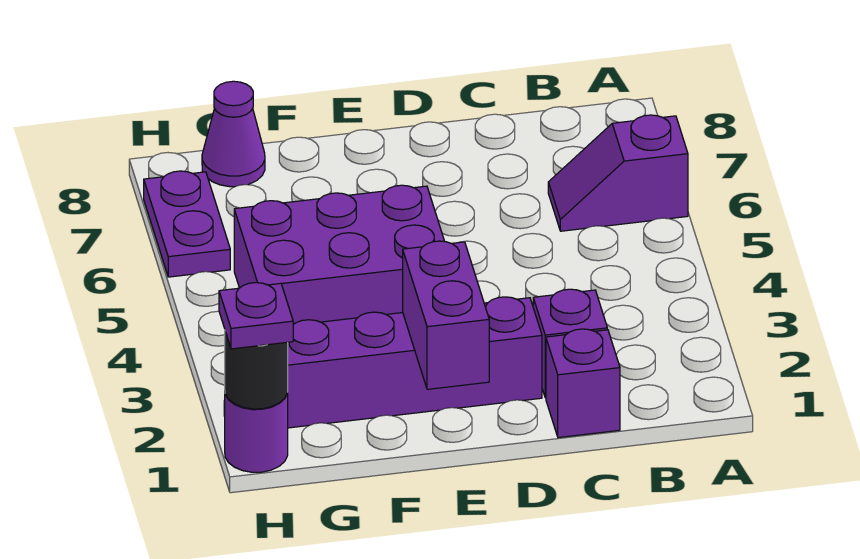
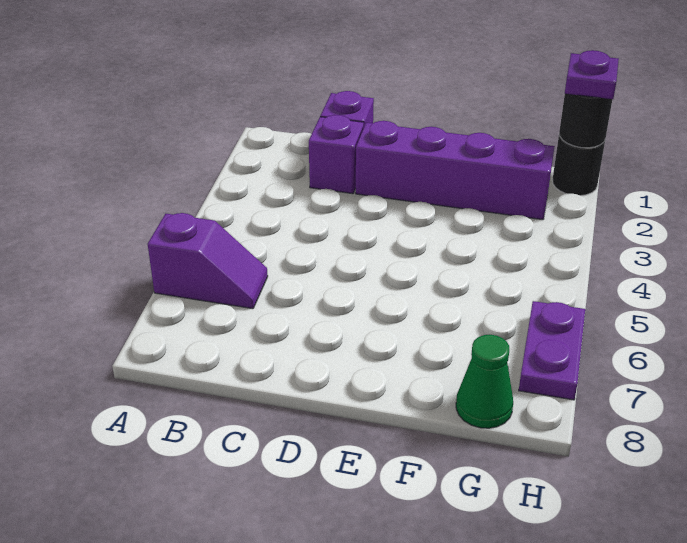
purple brick E1:E2 level 2 -> none
purple brick E4:G5 level 1 -> none
purple cone G8 level 1 -> green cone G8 level 1
purple round brick H1 level 1 -> black round brick H1 level 1

